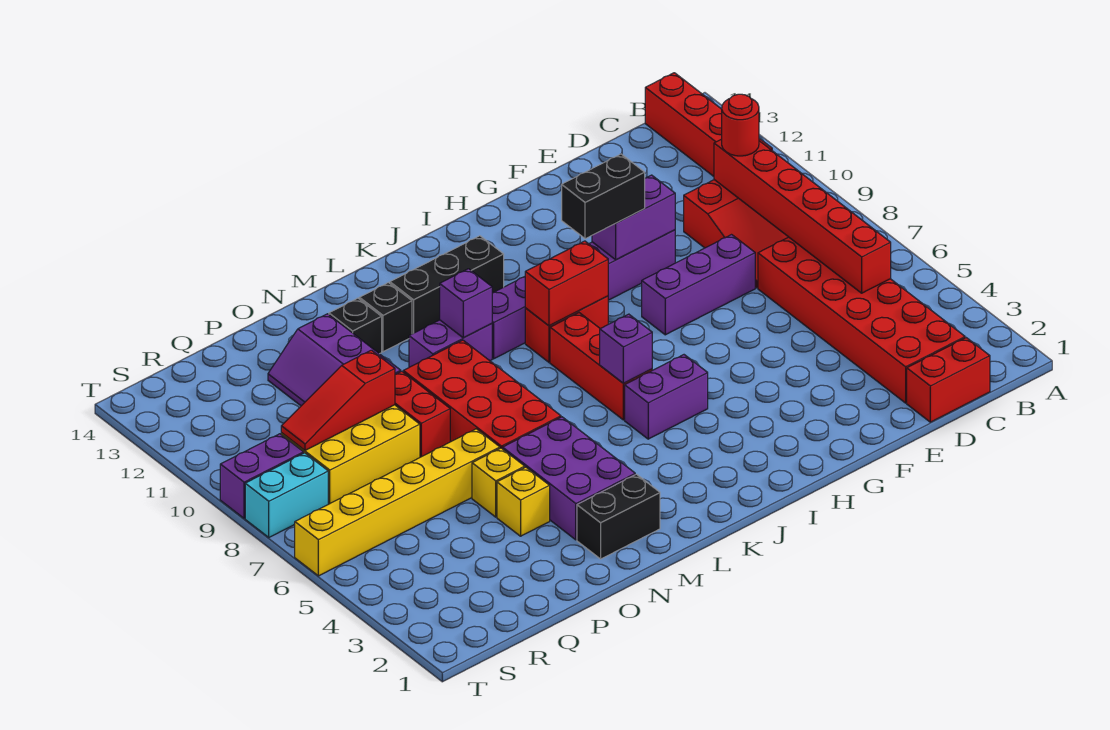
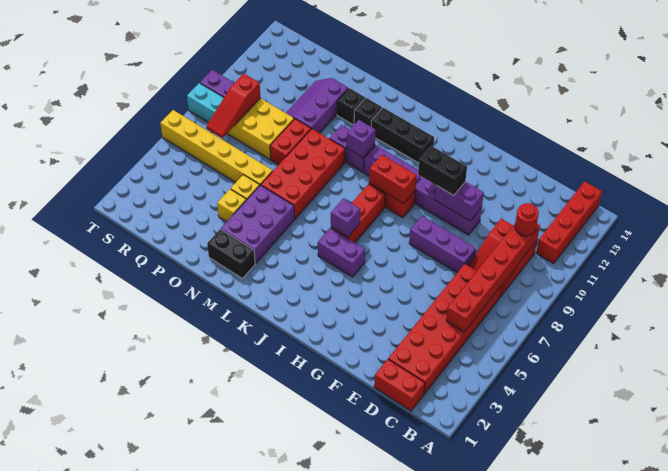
red slope P9:R9 level 2 top P -> red slope R7:R9 level 2 top 9

